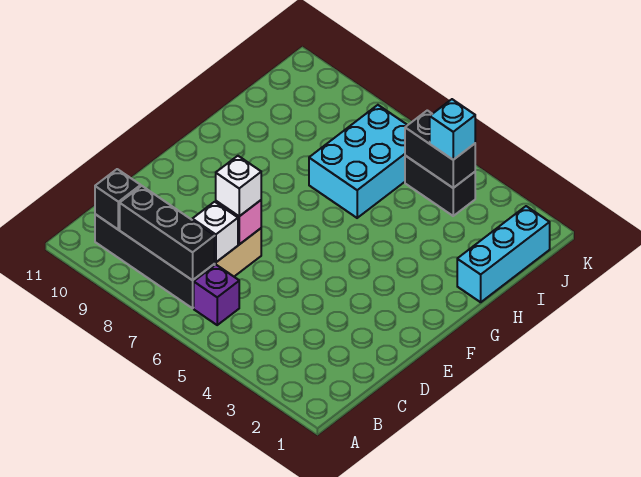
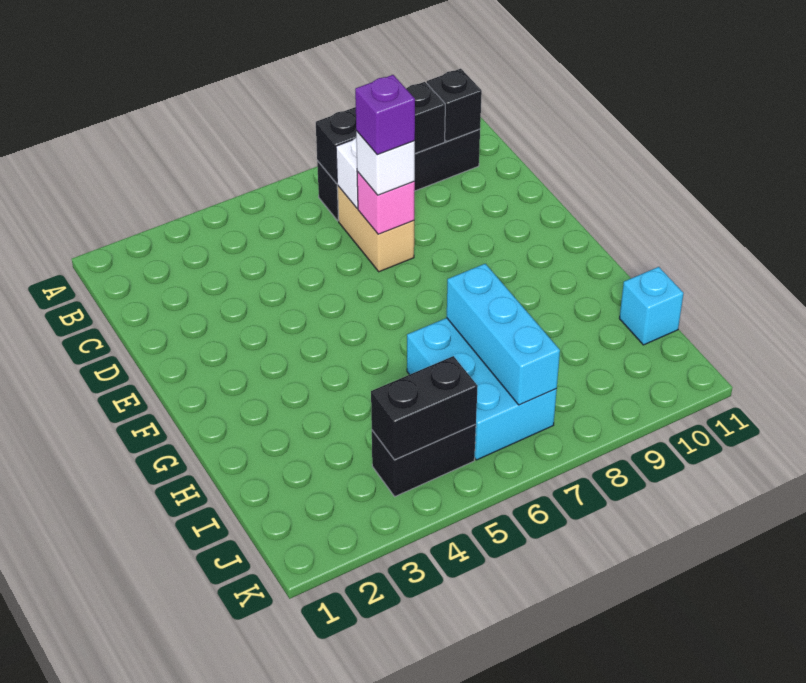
purple brick B6 level 1 -> purple brick D7 level 4
cyan brick H1:J1 level 1 -> cyan brick H7:J7 level 2
cyan brick J4 level 3 -> cyan brick I11 level 1

